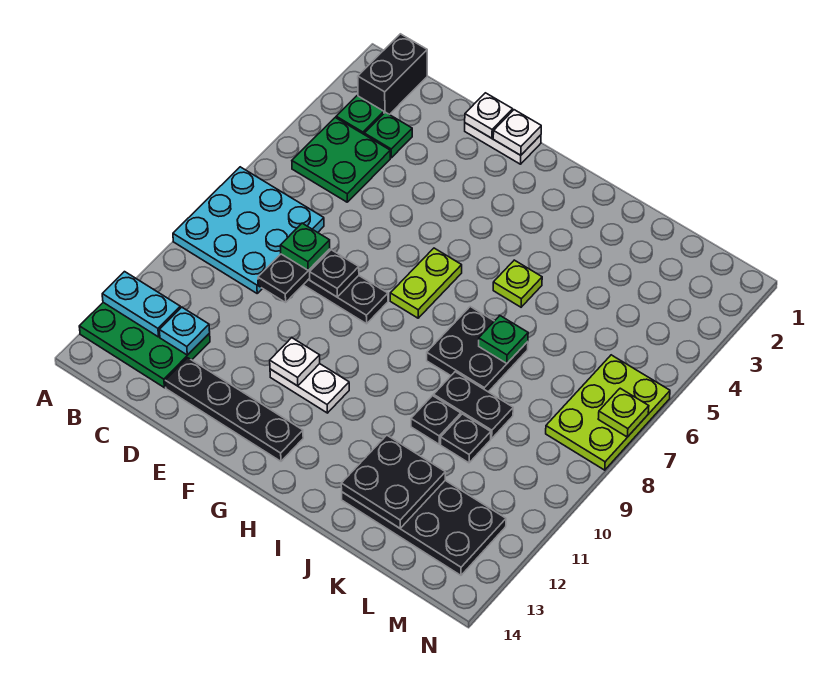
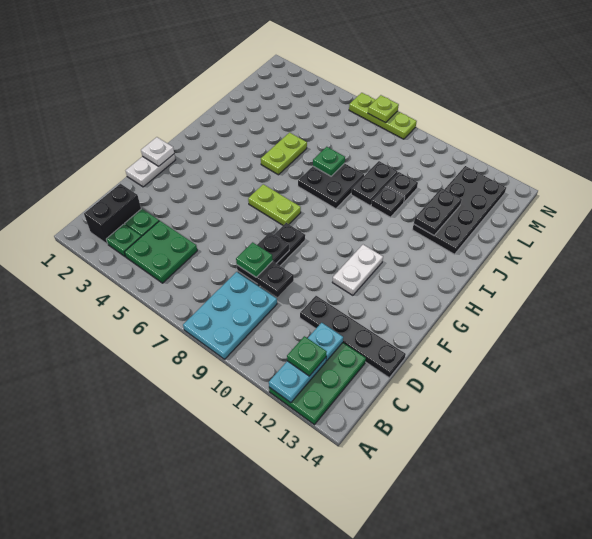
cyan plate A7:C9 level 1 -> cyan plate A8:C9 level 1
black brick B1:B2 level 1 -> black brick B2:C2 level 1
none -> green plate B12 level 3
black plate D13:G13 level 1 -> black plate D11:D14 level 1
white plate E1 level 2 -> none
white plate F11 level 2 -> none
lime plate I5 level 1 -> lime plate I5:J5 level 1
black plate J12:K13 level 2 -> black plate J12:K12 level 2
lime plate M6:N8 level 1 -> lime plate N6:N8 level 1

